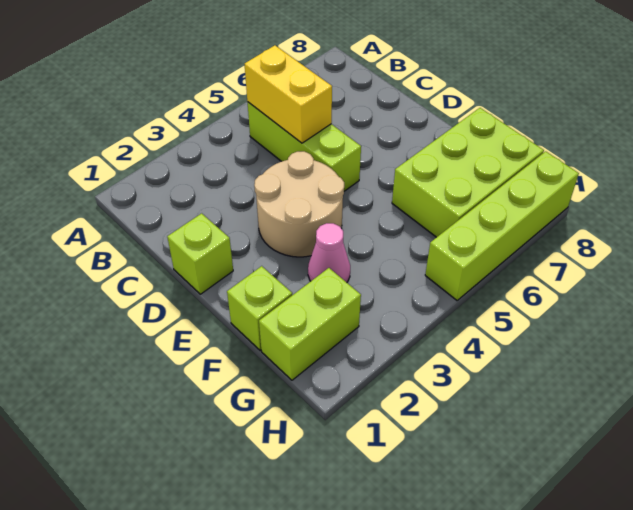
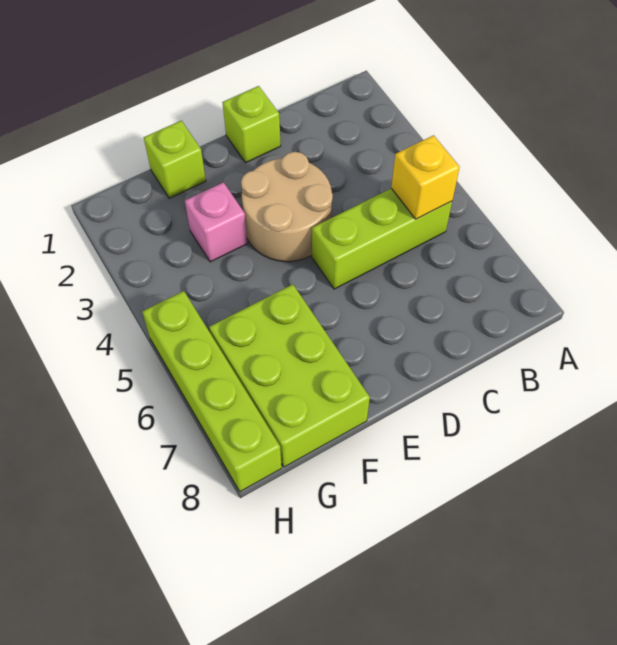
yellow brick B5:C5 level 2 -> yellow brick B5 level 2
pink cone F3 level 1 -> pink brick F3 level 1
lime brick G1:G2 level 1 -> none

